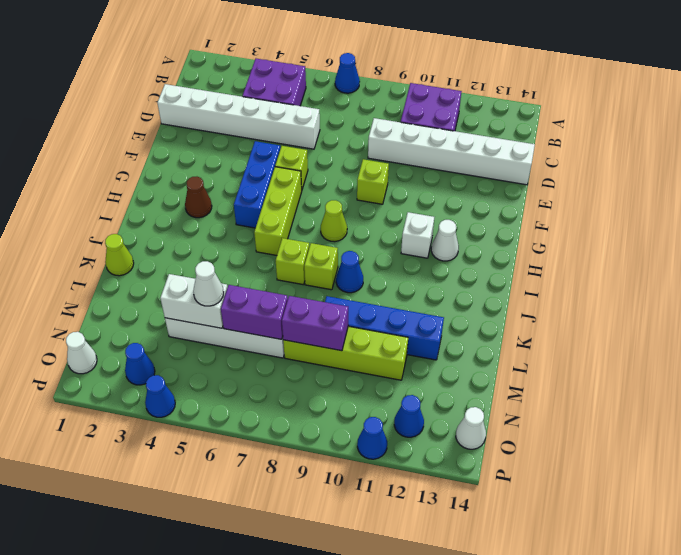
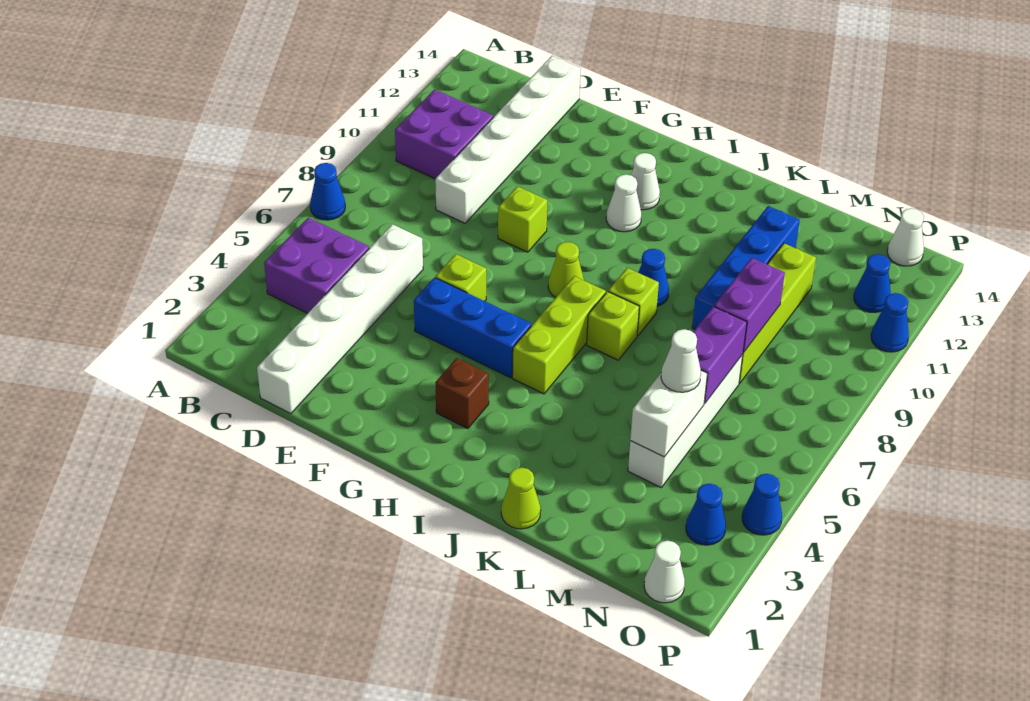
lime brick G6:I6 level 1 -> lime brick I5:I7 level 1
brown cone H3 level 1 -> brown brick H3 level 1
white brick H11 level 1 -> white cone H11 level 1

